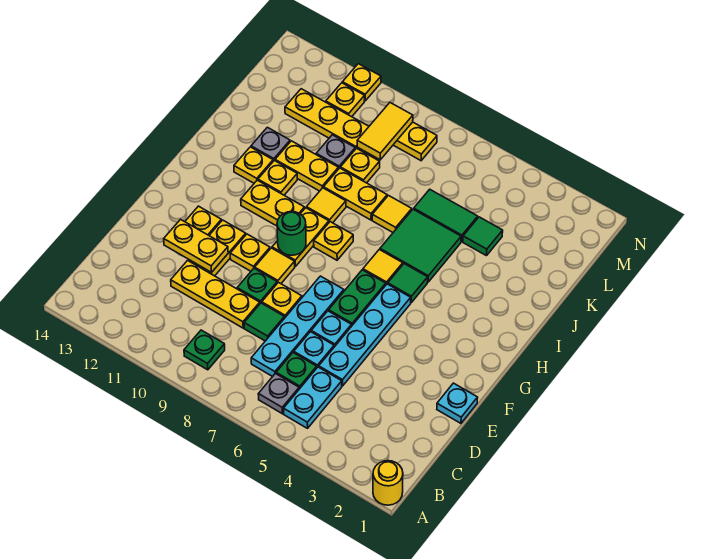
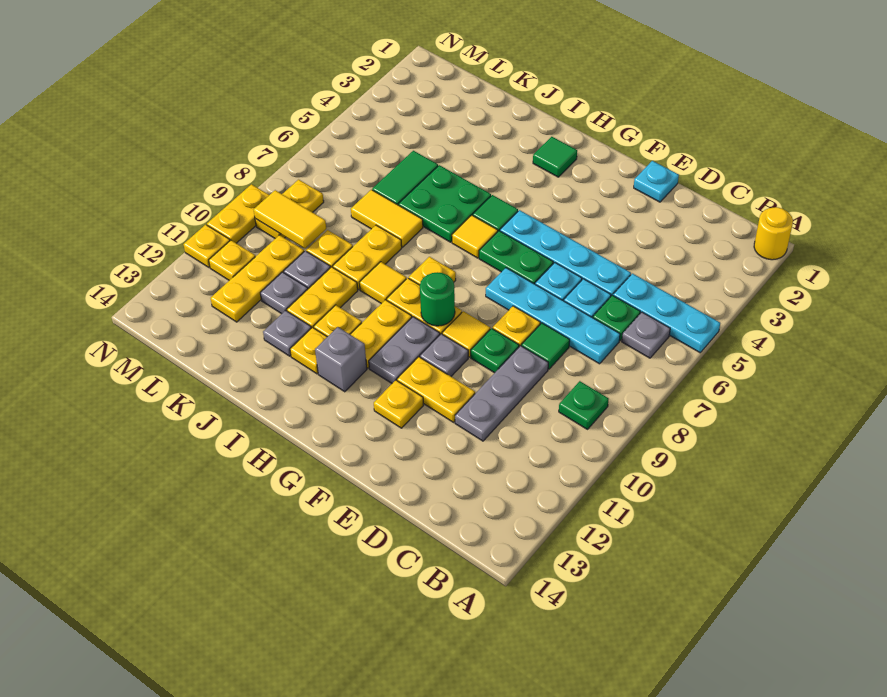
cyan plate B5:C5 level 1 -> cyan plate A5:C5 level 1
yellow plate D9:D11 level 1 -> grey plate D9:D11 level 1
yellow plate E11:E12 level 2 -> yellow plate N9:N10 level 1
yellow plate F10 level 1 -> grey plate F10 level 1
none -> grey plate G10:G11 level 1
none -> grey brick H12 level 1
green tile I5:J6 level 1 -> green plate I5:J6 level 1
yellow tile J7 level 1 -> yellow tile J7:K7 level 1
green tile K4 level 1 -> green tile H2 level 1
none -> grey plate K11 level 1

